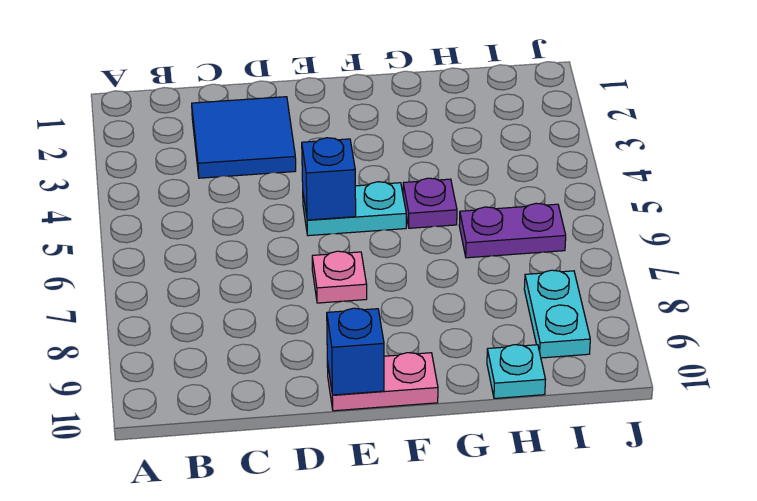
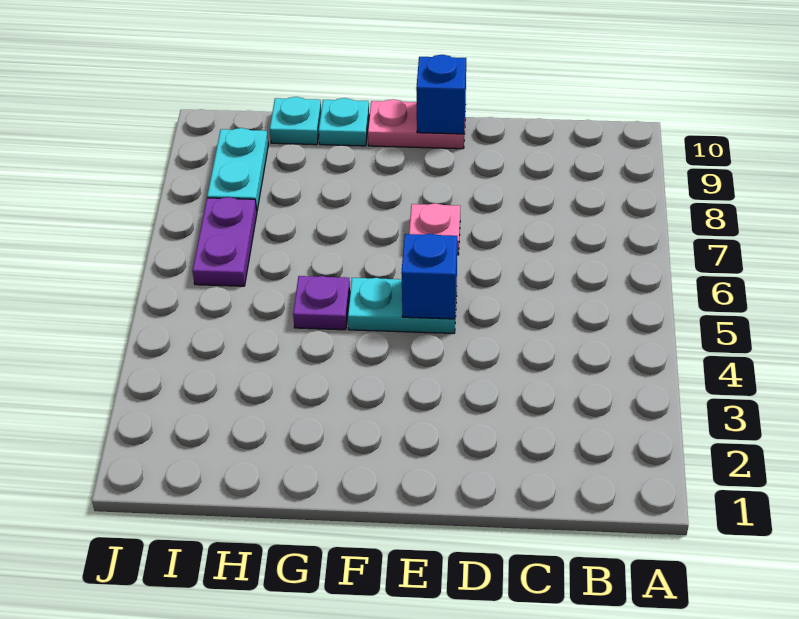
blue tile C2:D3 level 1 -> none
none -> cyan plate G10 level 1
purple plate H6:I6 level 1 -> purple plate I6:I7 level 1

